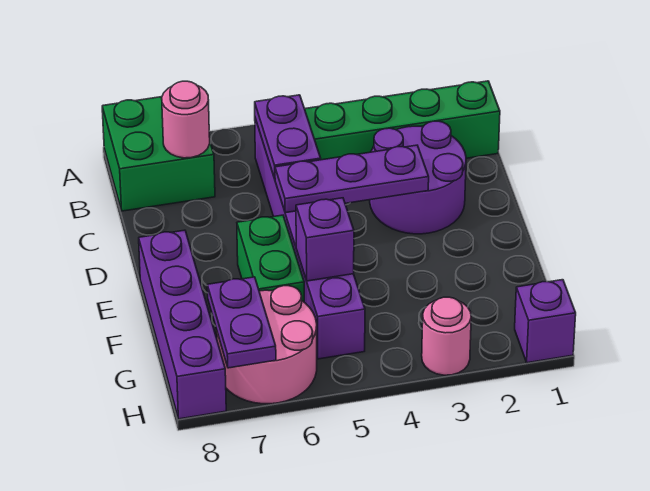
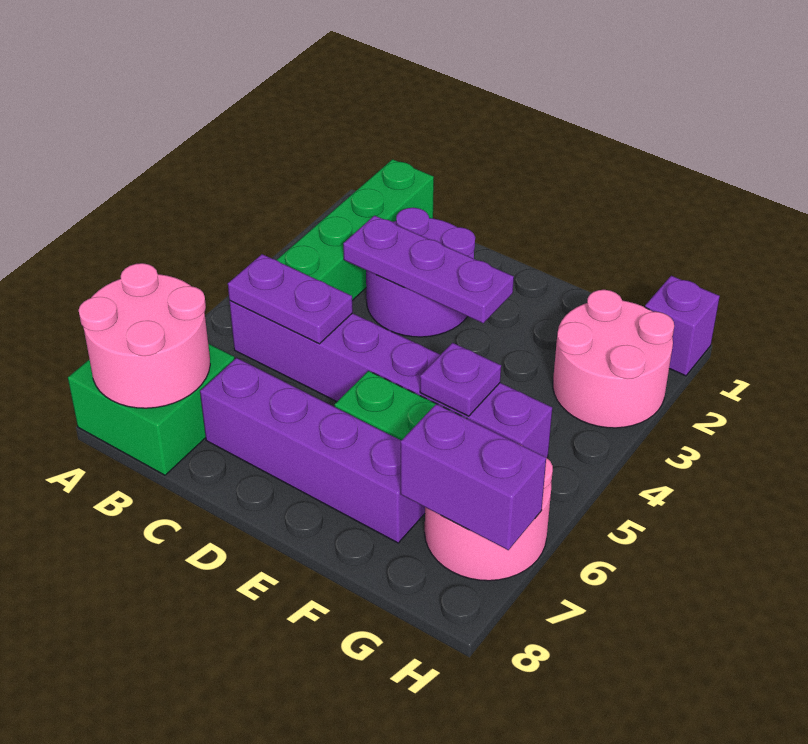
pink round brick B7 level 2 -> pink round brick A7:B8 level 2
purple plate D3:D5 level 2 -> purple plate C3:E3 level 2
purple brick E8:H8 level 1 -> purple brick C7:F7 level 1
purple brick F5 level 2 -> purple plate F5 level 2
purple plate G7:H7 level 2 -> purple brick G7:H7 level 2
pink round brick H3 level 1 -> pink round brick G2:H3 level 1

